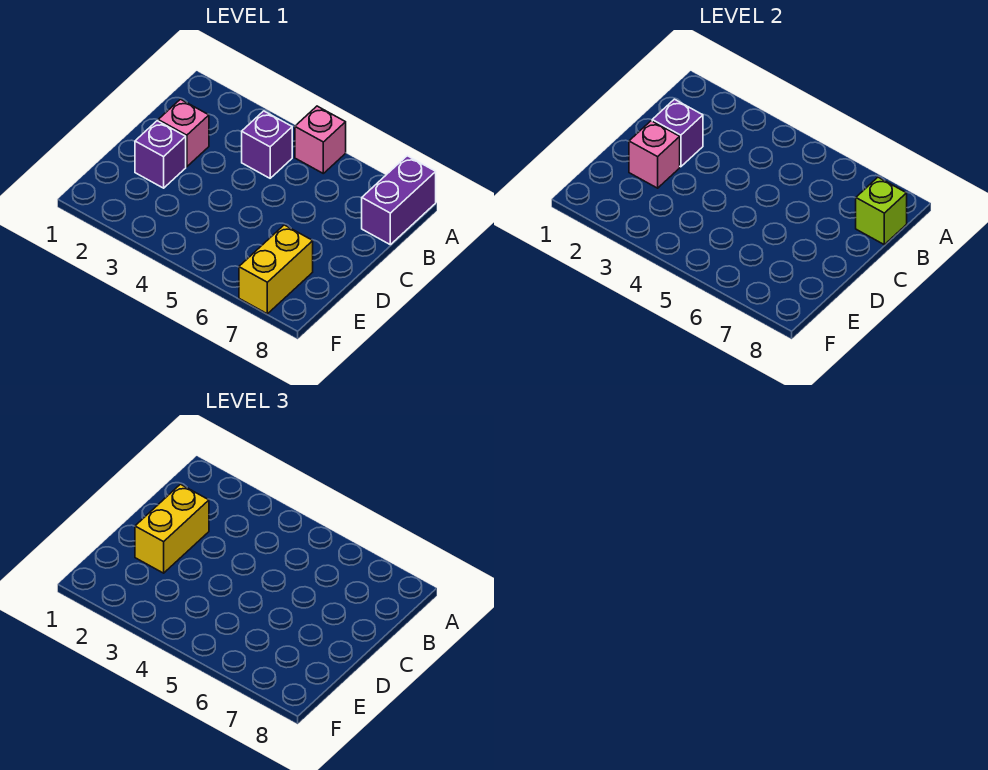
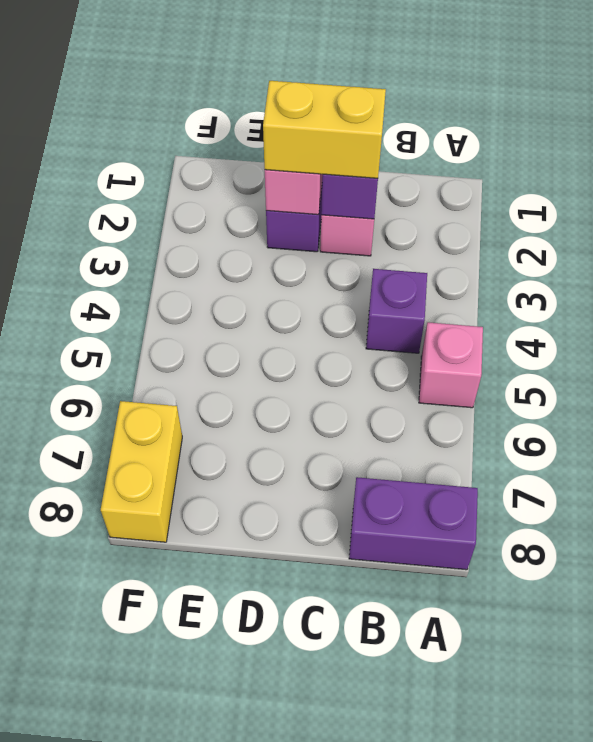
lime brick B8 level 2 -> none
yellow brick E7:F7 level 1 -> yellow brick F7:F8 level 1

